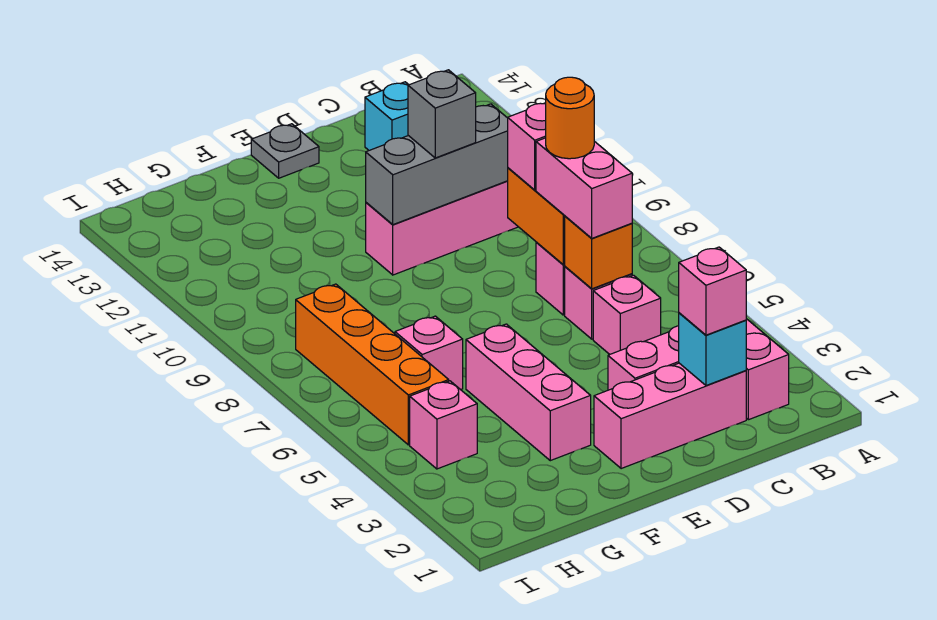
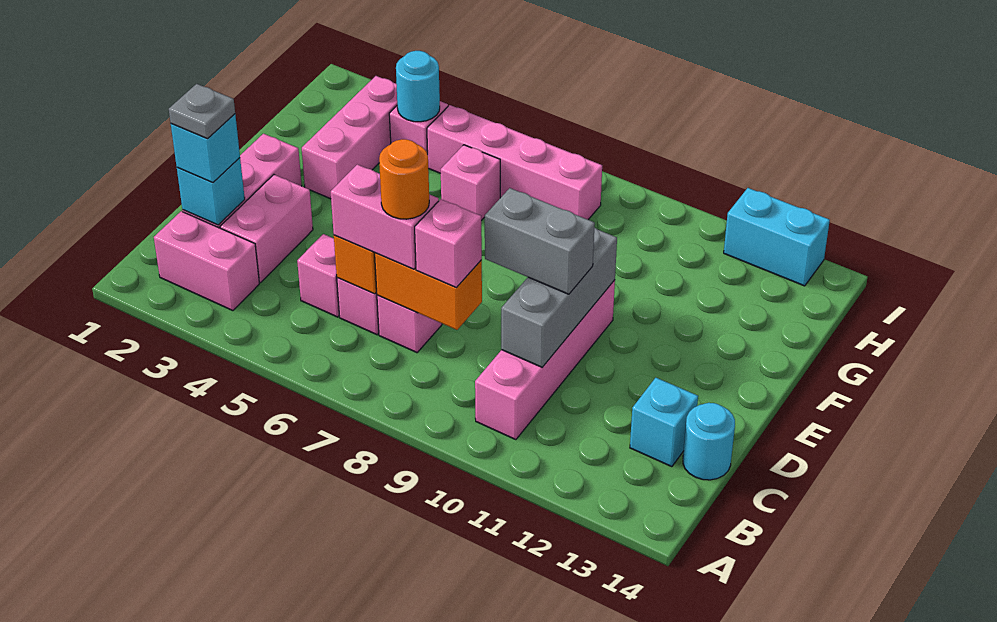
pink brick C2 level 3 -> cyan brick C2 level 3
none -> cyan round brick C14 level 1
grey brick D10 level 3 -> grey brick D9:D10 level 3
grey plate E14 level 1 -> grey plate C2 level 4
pink brick F3:F5 level 1 -> pink brick F3:H3 level 1
none -> cyan round brick H4 level 2
orange brick H5:H8 level 1 -> pink brick H5:H8 level 1
none -> cyan brick I12:I13 level 1

